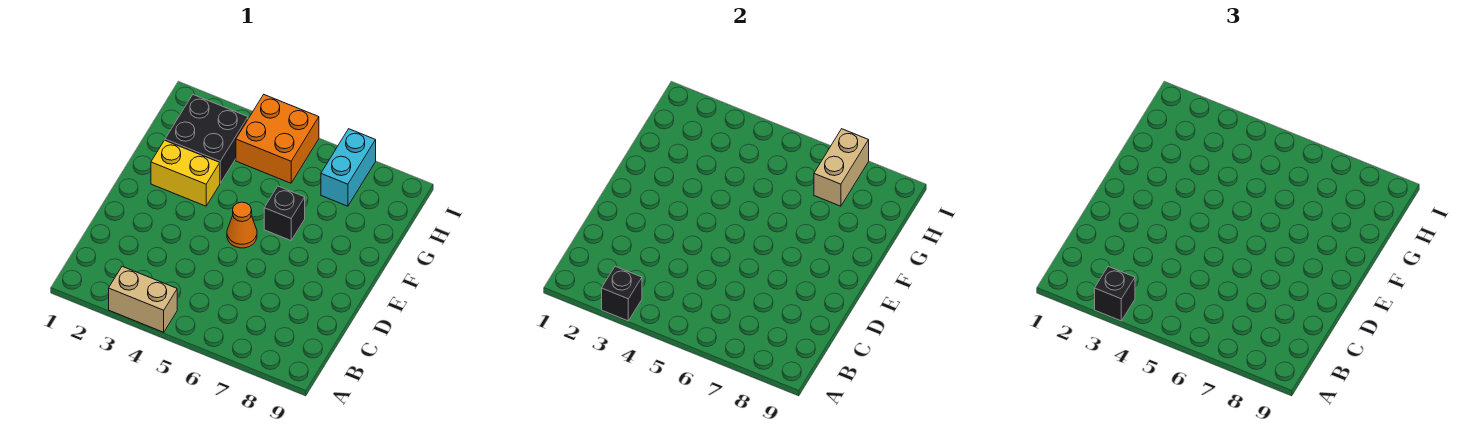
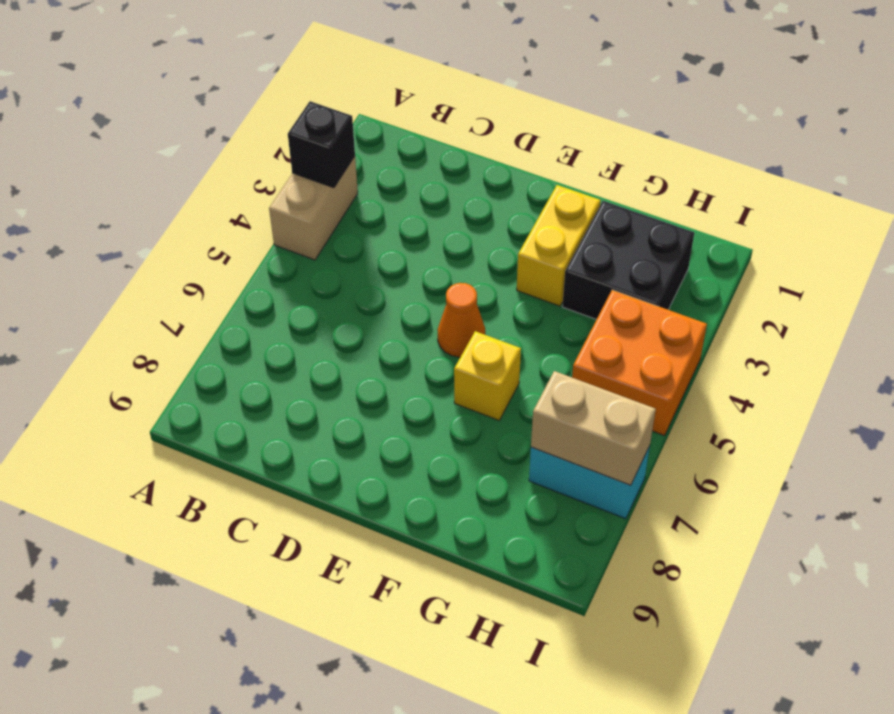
black brick A3 level 3 -> none
black brick F6 level 1 -> yellow brick F6 level 1

